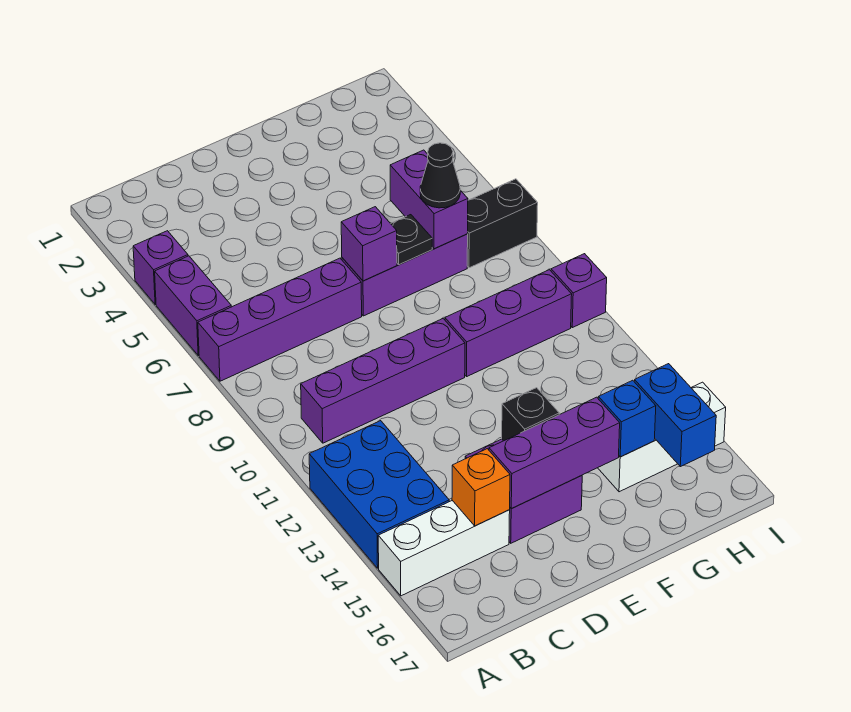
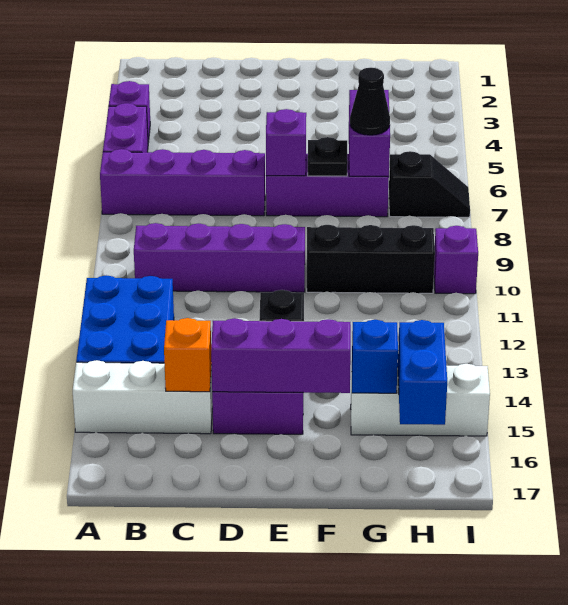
purple brick F10:H10 level 1 -> black brick F10:H10 level 1
black brick H7:I7 level 1 -> black slope H7:I7 level 1 top H

